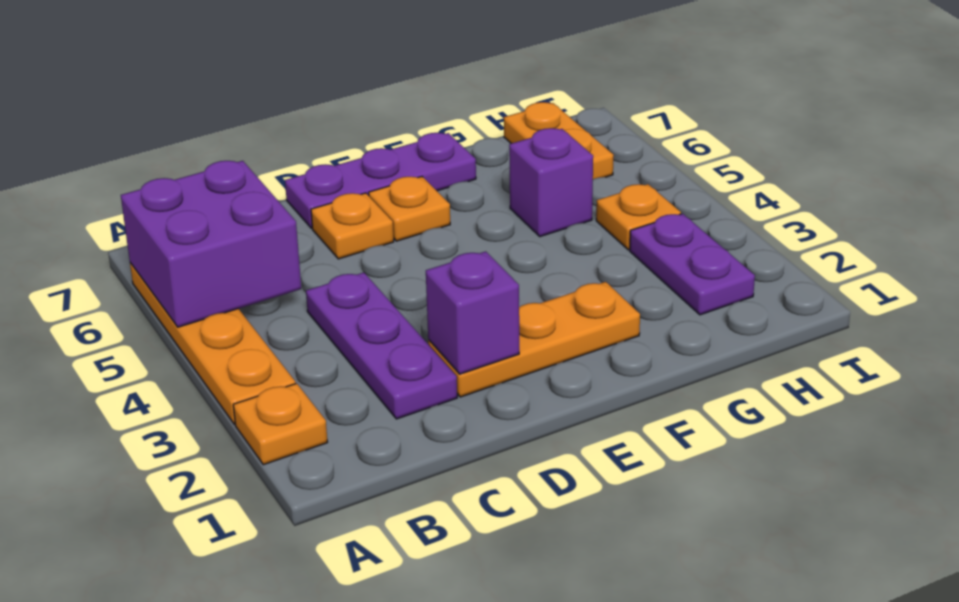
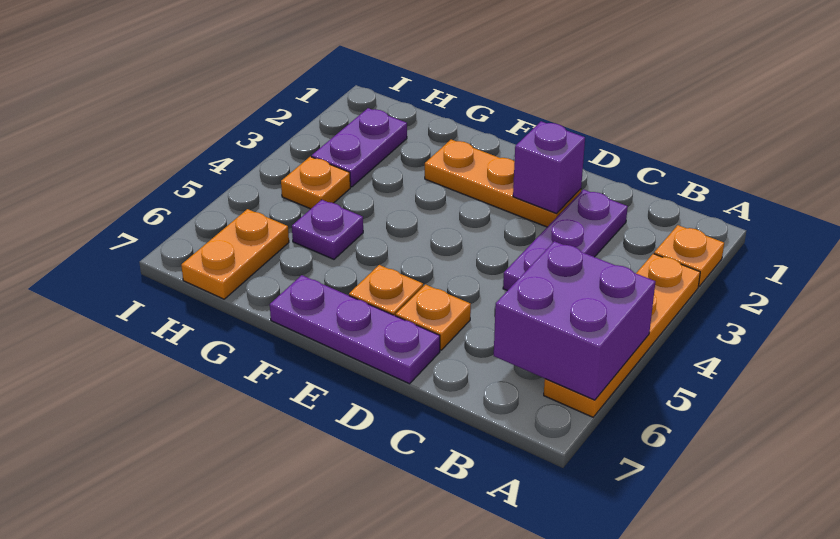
purple brick G5 level 1 -> purple plate G5 level 1

